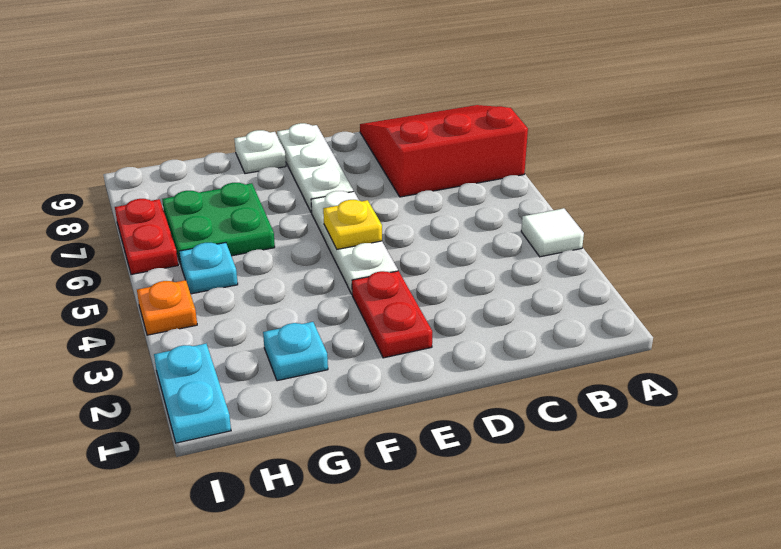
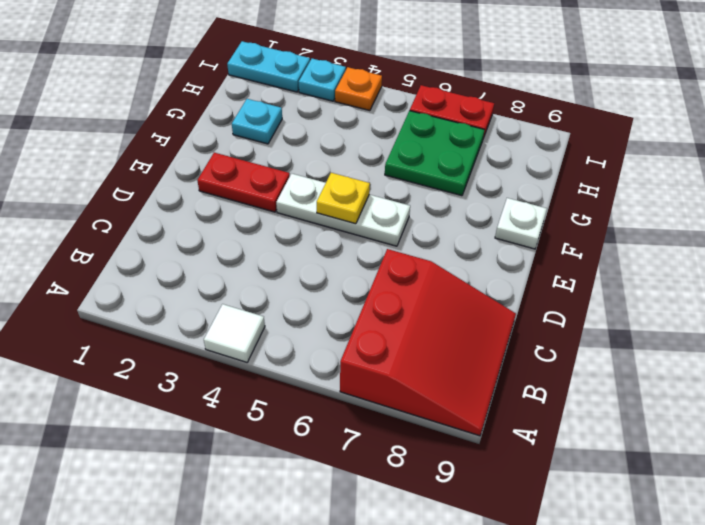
white plate E7:E9 level 1 -> none
cyan plate H5 level 1 -> cyan plate I3 level 1

